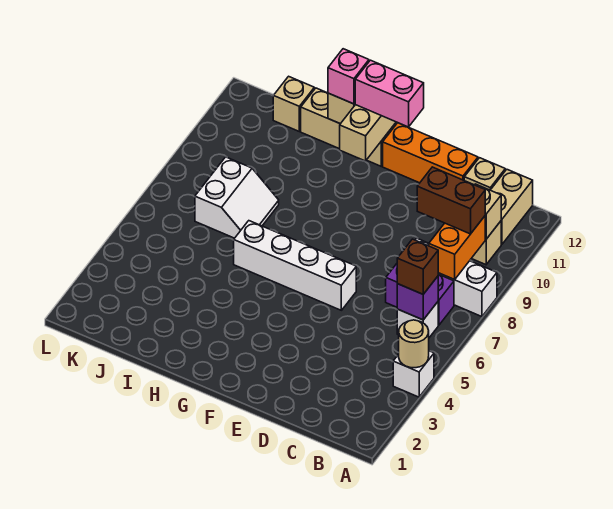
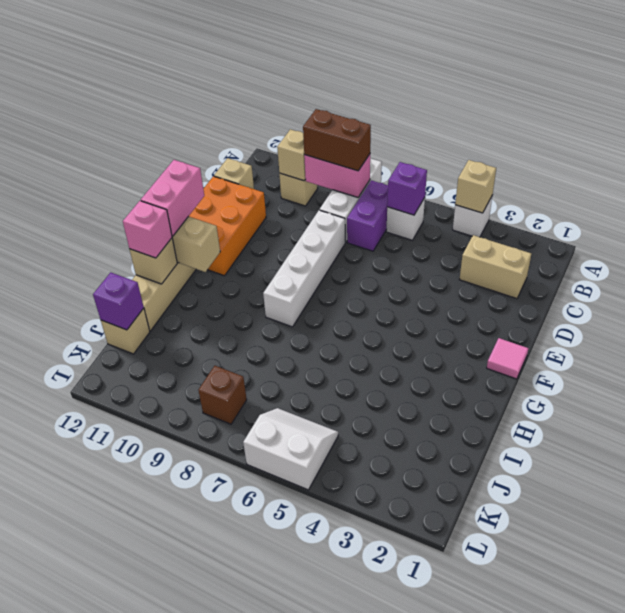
tan round brick A4 level 2 -> tan brick A4 level 2
brown brick B6 level 3 -> brown brick K8 level 1
orange brick B8:B9 level 2 -> pink brick B8:B9 level 2
brown brick B9:C9 level 3 -> brown brick B8:B9 level 3
tan brick B11:B12 level 1 -> tan brick C2:C3 level 1
orange brick D12:F12 level 1 -> orange brick D11:F12 level 1
white brick E6:H6 level 1 -> white brick D8:G8 level 1
none -> pink tile F1 level 1
white slope I7:J8 level 1 top J -> white slope K5:L6 level 1 top L
none -> purple brick J12 level 2

